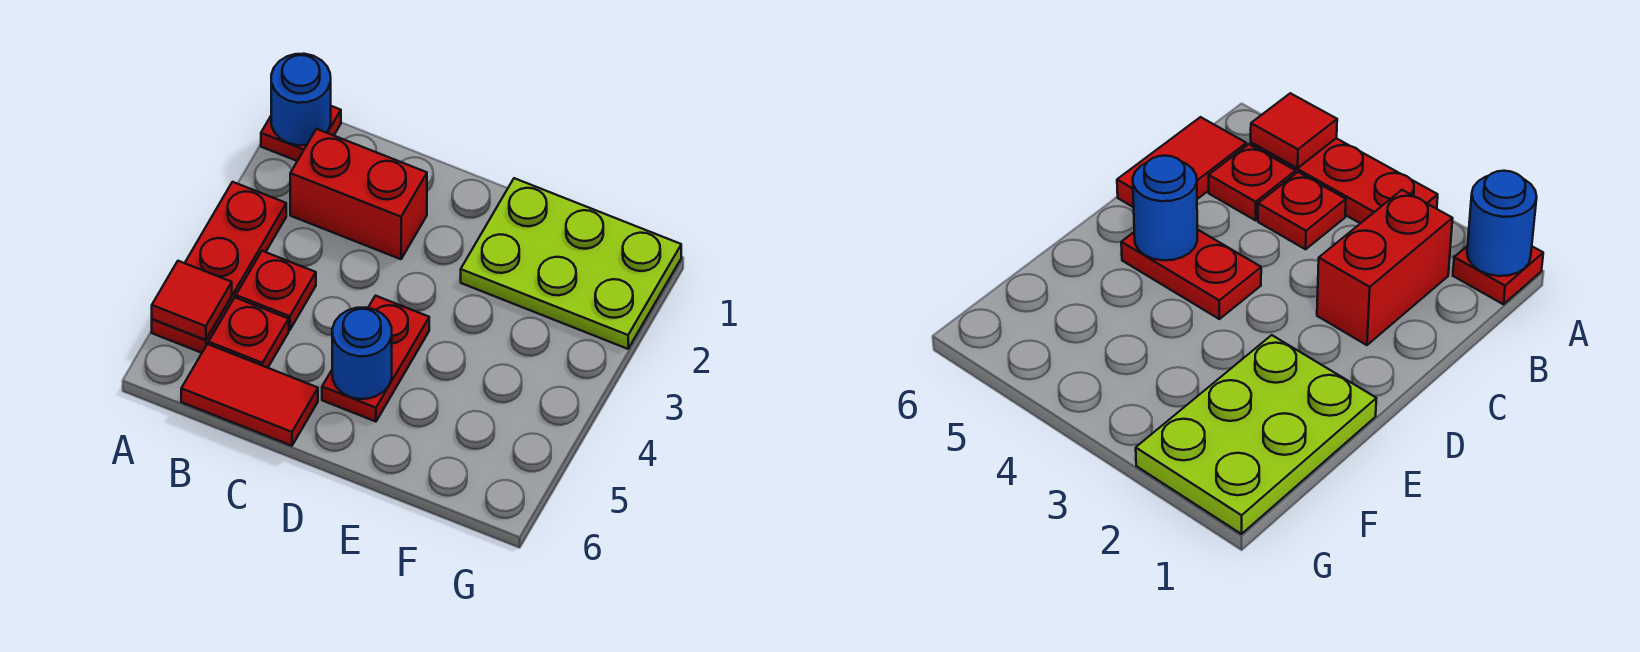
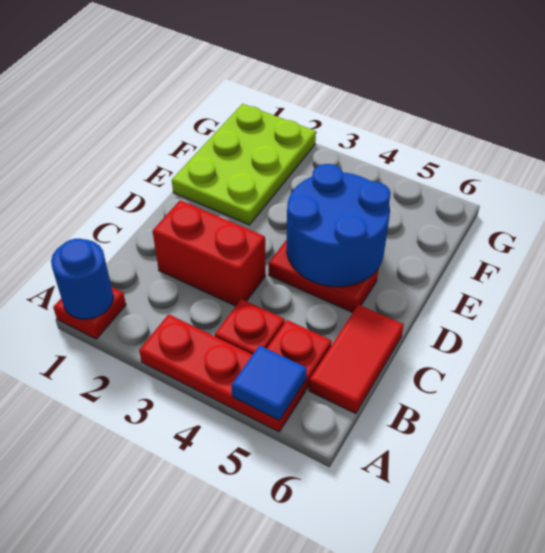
red tile A5 level 2 -> blue tile A5 level 2
red brick B2:C2 level 1 -> red brick C2:C3 level 1
blue round brick D5 level 2 -> blue round brick D4:E5 level 2

